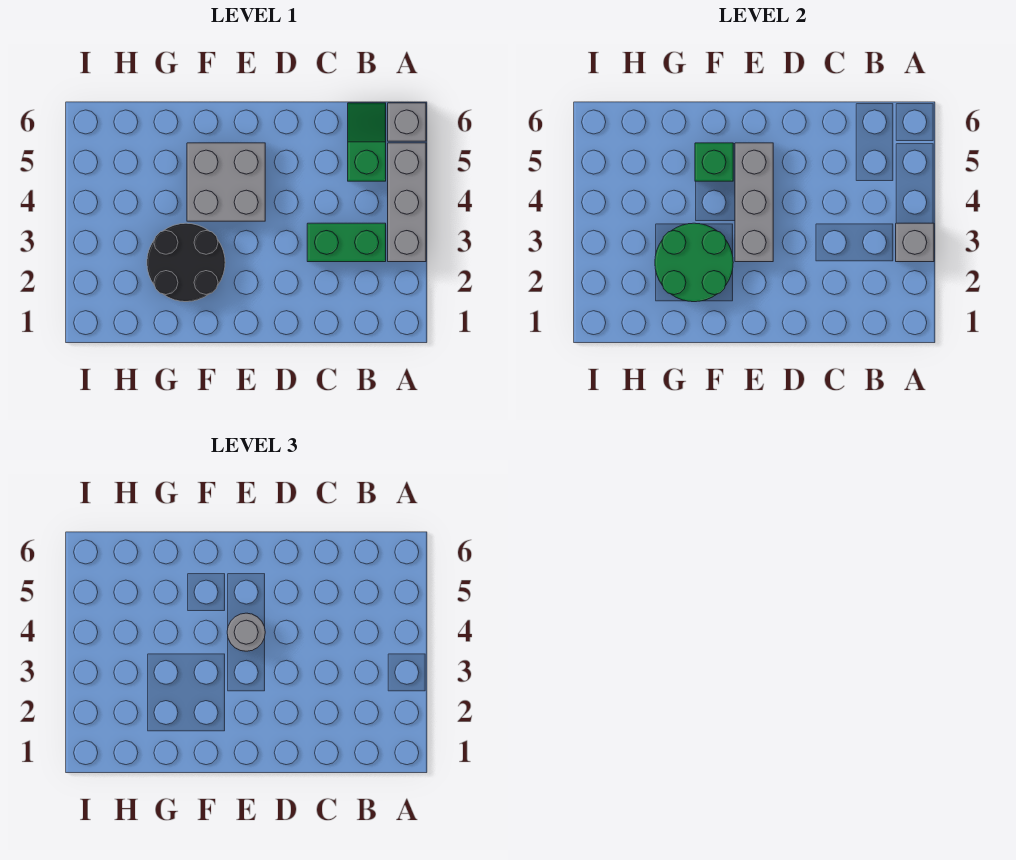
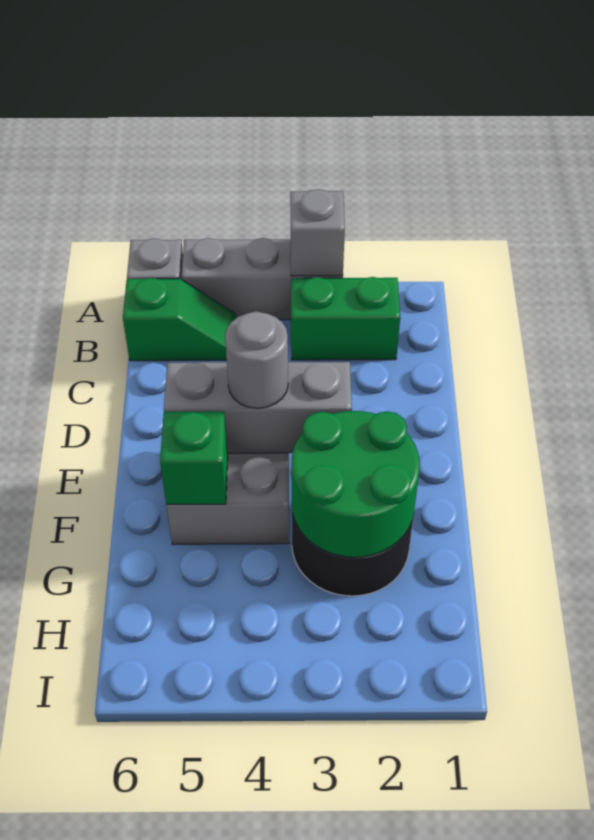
green brick B3:C3 level 1 -> green brick B2:B3 level 1
green slope B5:B6 level 1 top 5 -> green slope B5:B6 level 1 top 6

